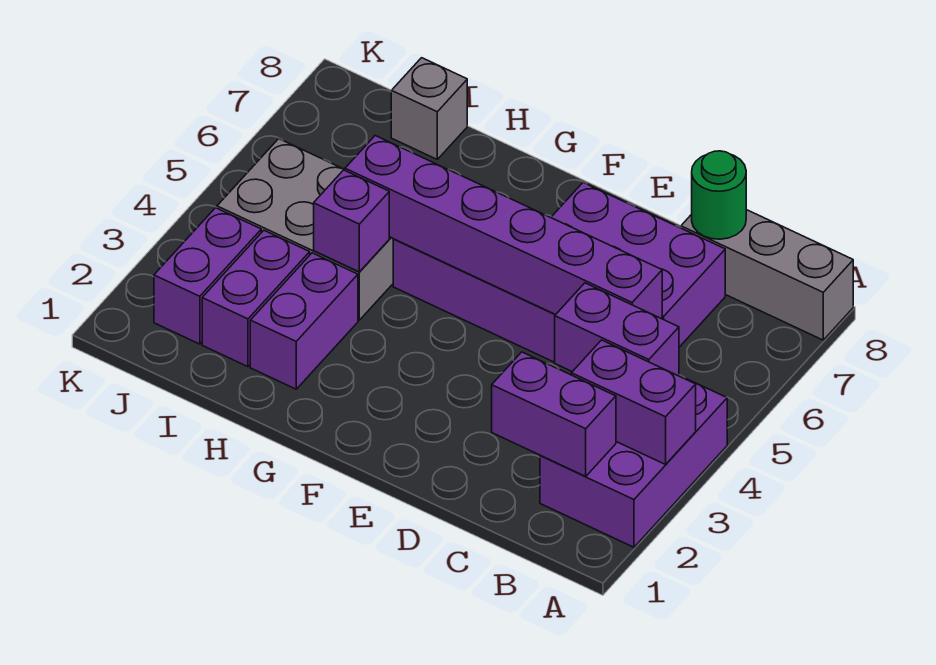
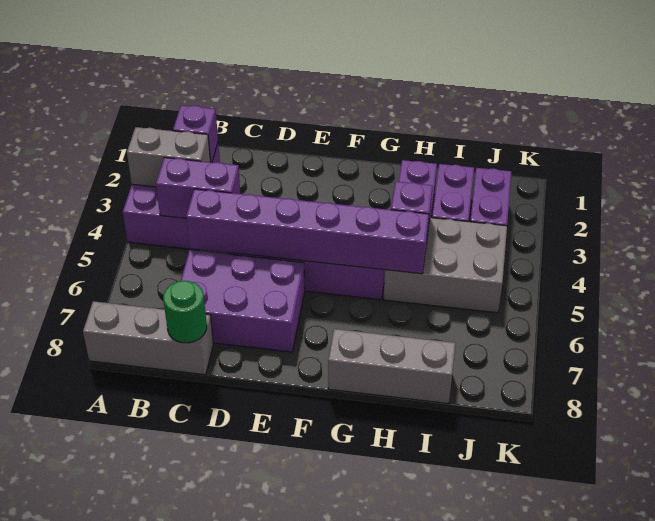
purple brick A3:B3 level 2 -> grey brick A3:B3 level 2
purple brick B2:C2 level 2 -> purple brick B2 level 2
grey brick I8 level 1 -> grey brick G8:I8 level 1

